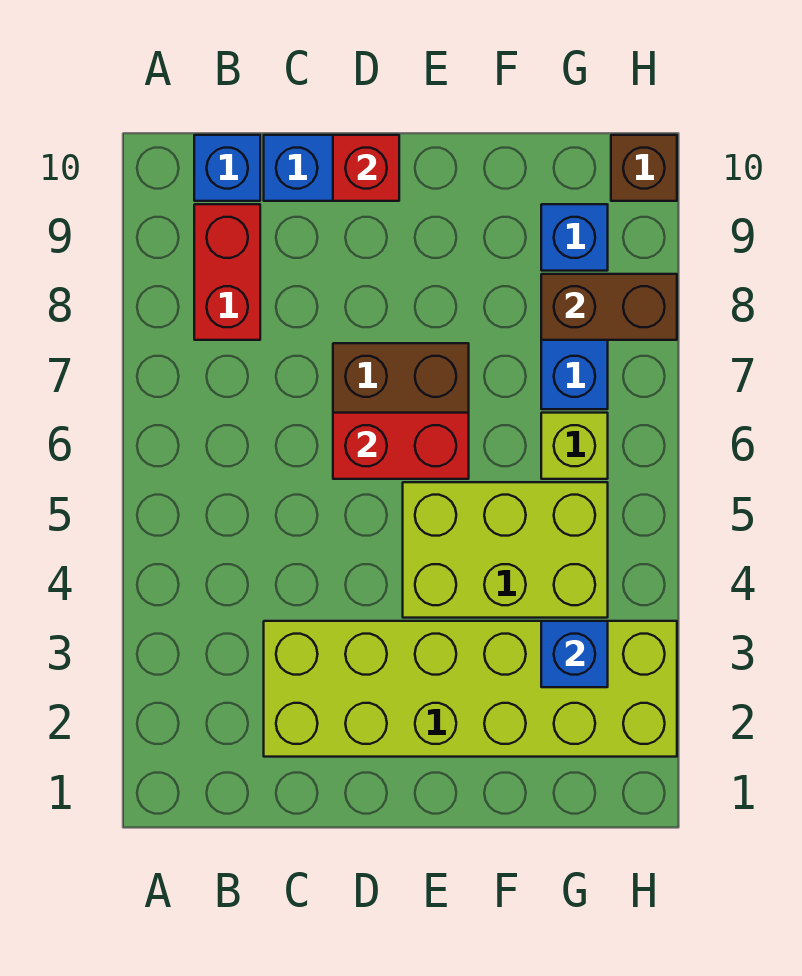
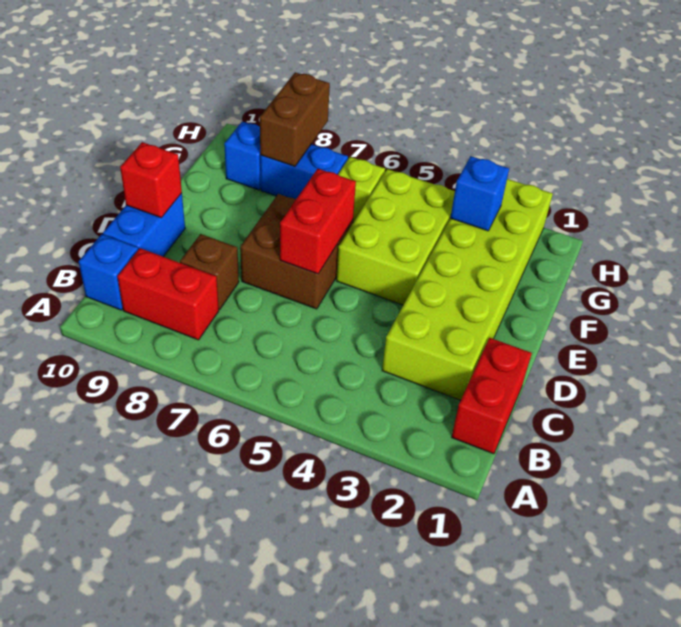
none -> red brick B1:C1 level 1
brown brick H10 level 1 -> brown brick C8 level 1

